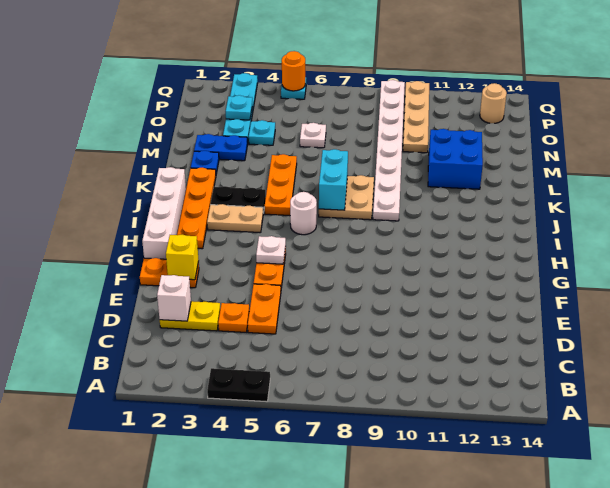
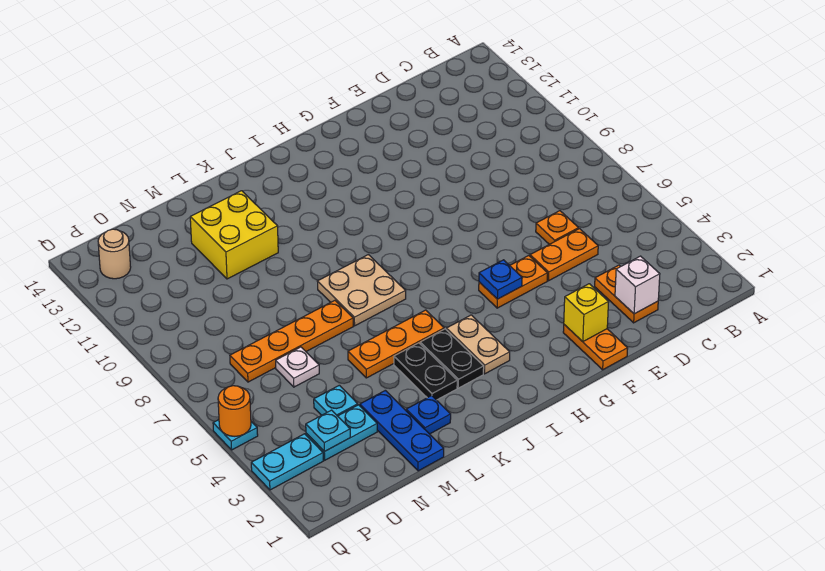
black plate A4:A5 level 1 -> black plate K3:K4 level 1
yellow plate D2:D3 level 1 -> orange plate D2:D3 level 1
orange plate D4 level 1 -> orange plate D6 level 1
white brick G1:J1 level 1 -> none
white plate G5 level 2 -> blue plate G5 level 2
orange plate H2:K2 level 1 -> orange plate L7:O7 level 1
white round brick I6 level 1 -> none
cyan brick J7:K7 level 2 -> none
white plate J9:Q9 level 1 -> none
blue brick L11:M12 level 1 -> yellow brick L11:M12 level 1
blue plate M2:M3 level 1 -> blue plate M1:M3 level 1
tan plate N10:Q10 level 1 -> none

